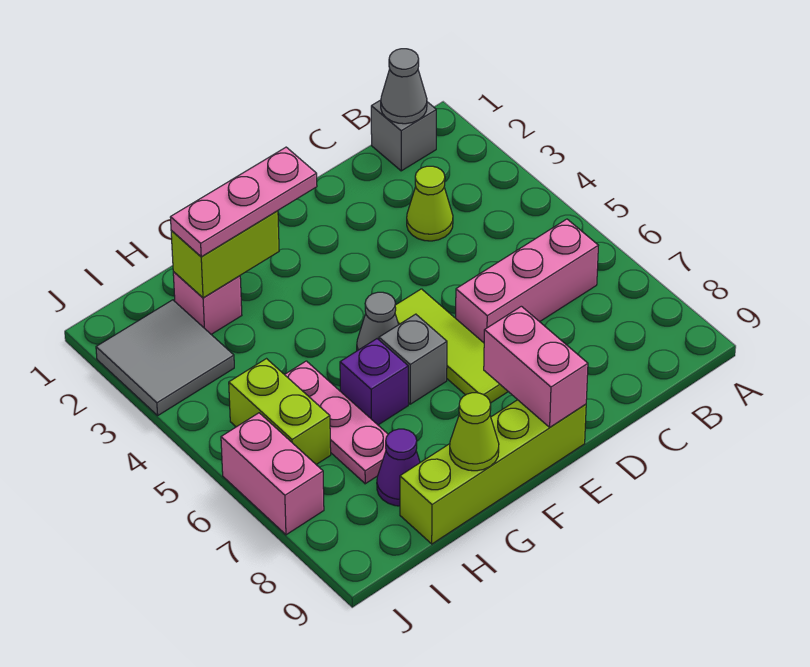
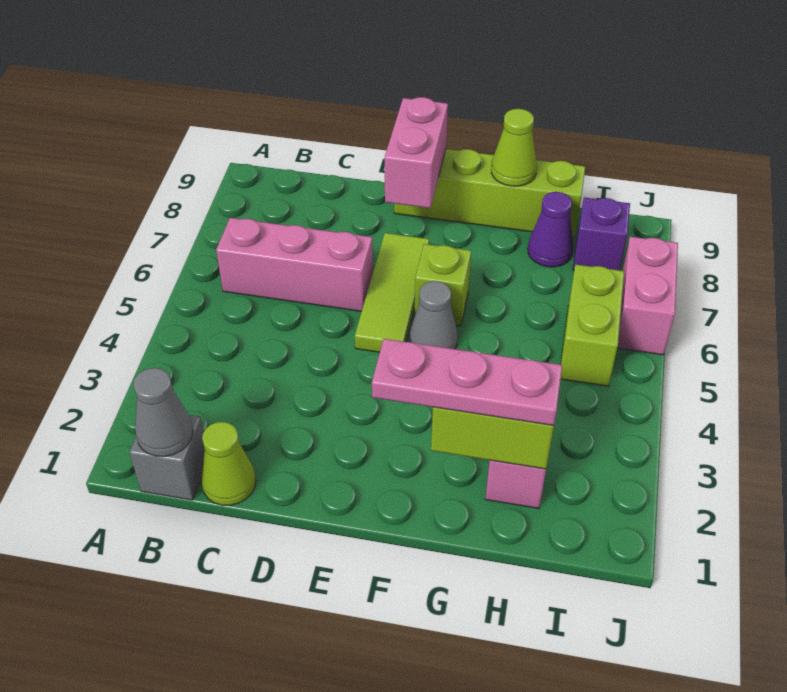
lime cone C3 level 1 -> lime cone C1 level 1
grey brick F6 level 1 -> lime brick F6 level 1
purple brick G6 level 1 -> purple brick I8 level 1
pink plate H5:H7 level 1 -> none
grey tile I2:J3 level 1 -> none

